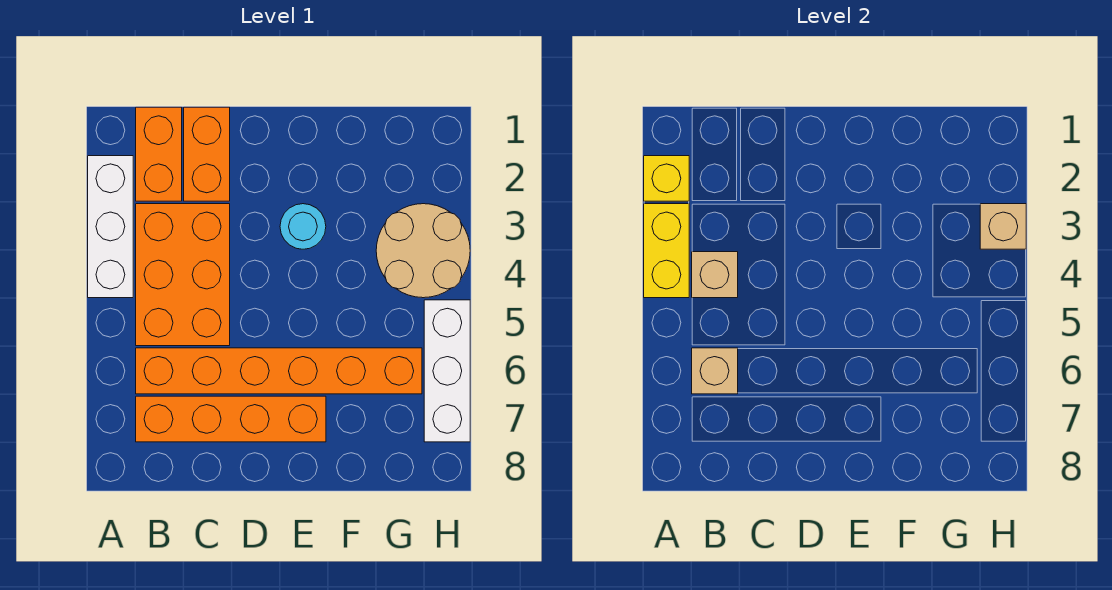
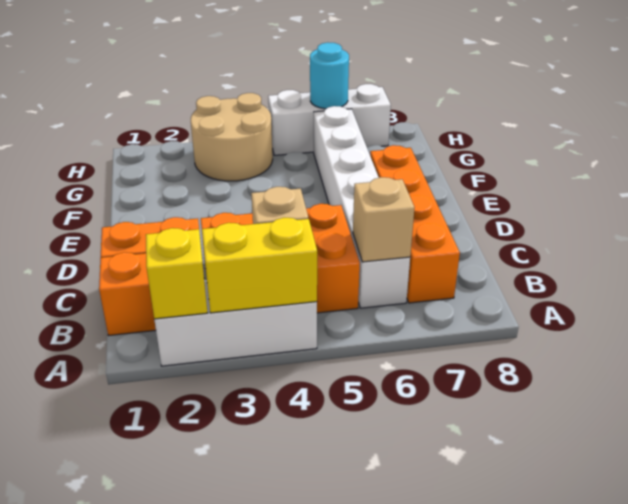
orange brick B6:G6 level 1 -> white brick B6:G6 level 1
cyan round brick E3 level 1 -> cyan round brick H6 level 2
tan brick H3 level 2 -> none

